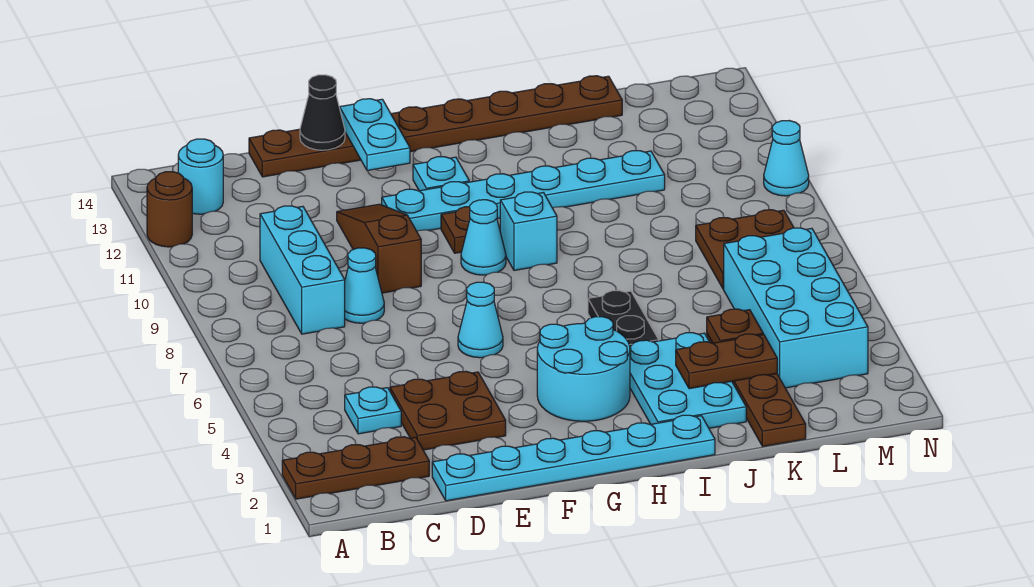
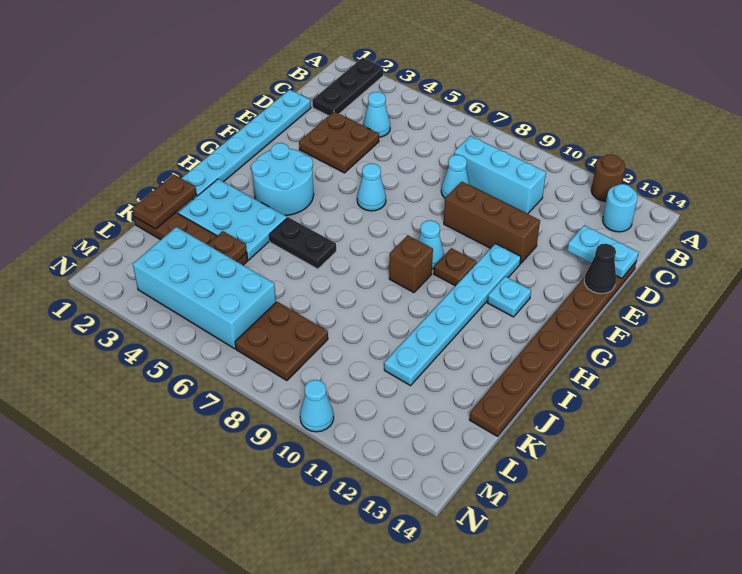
brown plate A2:C2 level 1 -> black plate A2:C2 level 1
cyan plate C4 level 1 -> cyan cone C4 level 1
brown slope E9:E11 level 1 top 9 -> brown brick E9:E11 level 1
cyan plate F13:F14 level 2 -> cyan plate D13:D14 level 2
cyan brick H9 level 1 -> brown brick H9 level 1
brown plate J3:K3 level 2 -> brown plate J1:K1 level 2

